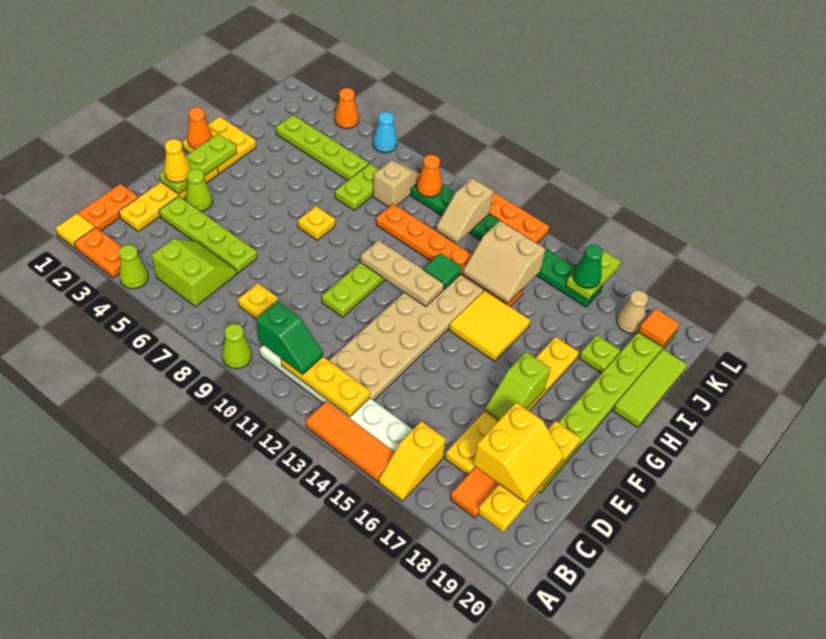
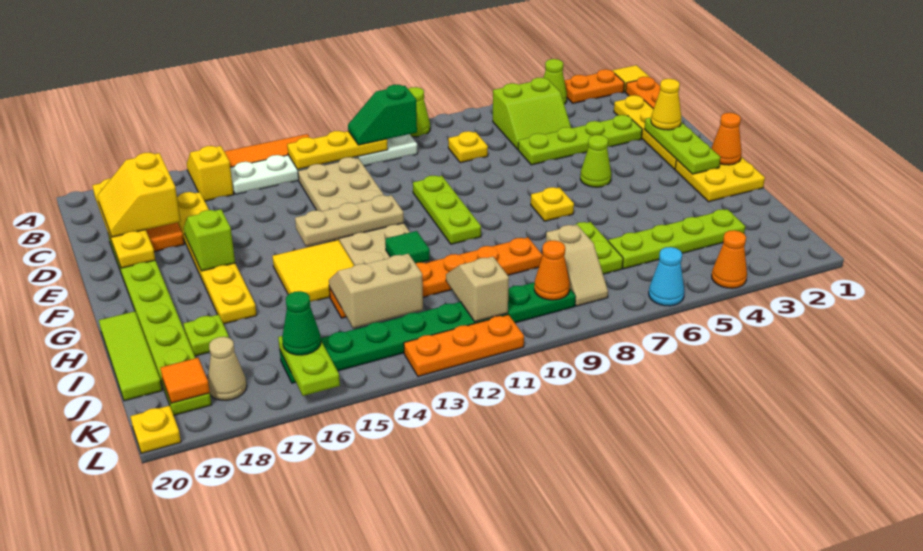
lime cone E3 level 1 -> lime cone F5 level 1
tan plate G10:G12 level 2 -> tan plate F12:F14 level 2
none -> yellow plate L20 level 1

